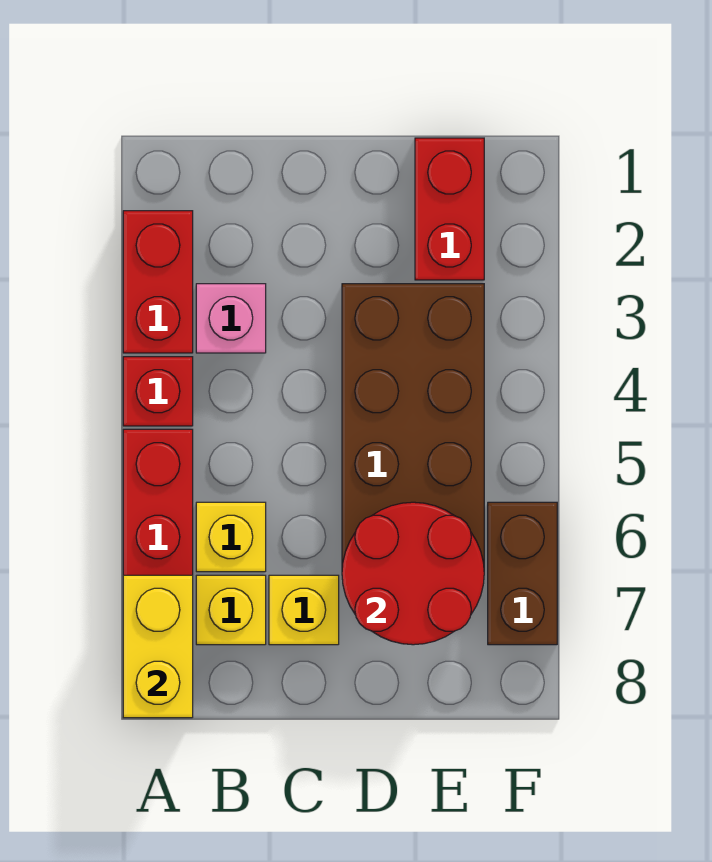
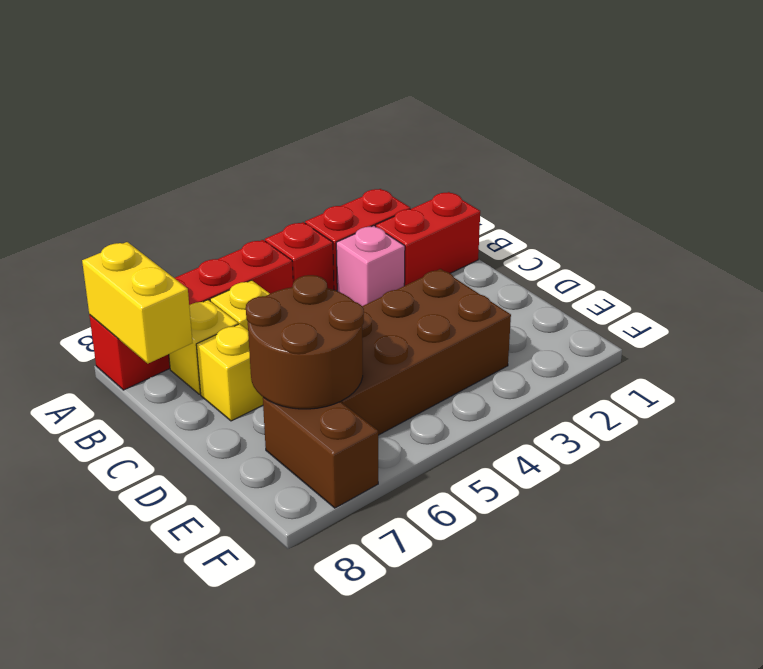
yellow brick A7:A8 level 2 -> yellow brick A8:B8 level 2
red round brick D6:E7 level 2 -> brown round brick D6:E7 level 2
red brick E1:E2 level 1 -> red brick B1:B2 level 1
brown brick F6:F7 level 1 -> brown brick E7:F7 level 1

